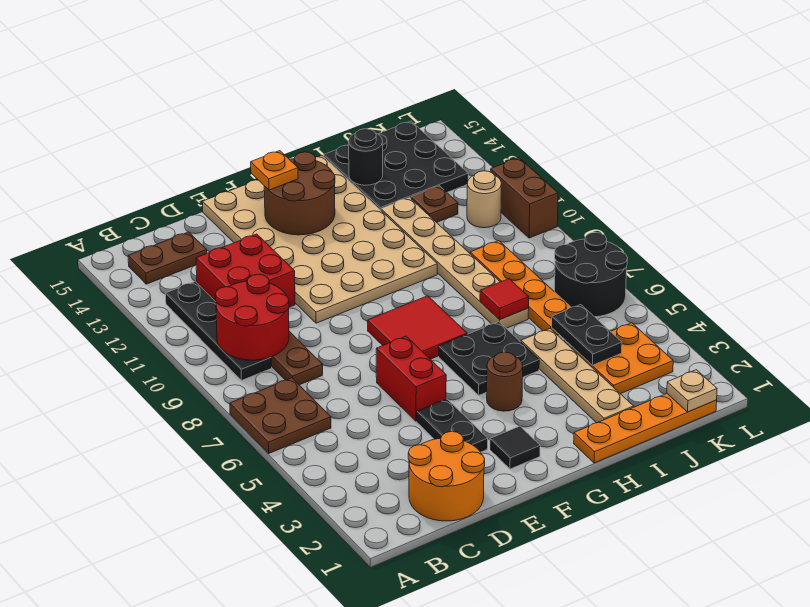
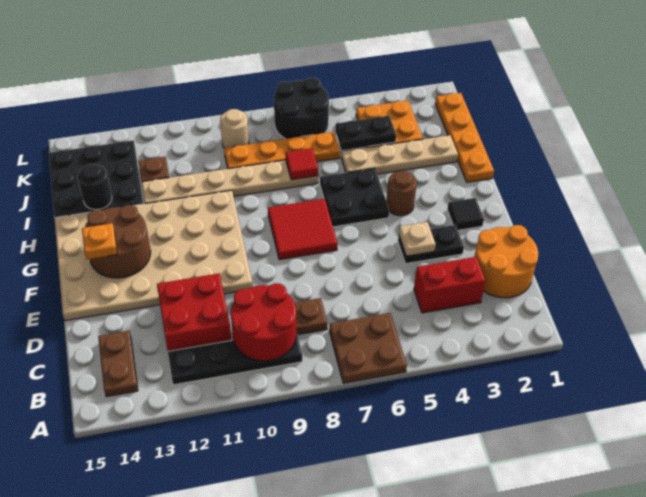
red brick E5:E6 level 1 -> red brick C3:C4 level 1
tan plate K1 level 2 -> tan plate E4 level 2
tan round brick K11 level 1 -> tan round brick K9 level 1
brown brick L10:L11 level 1 -> none

